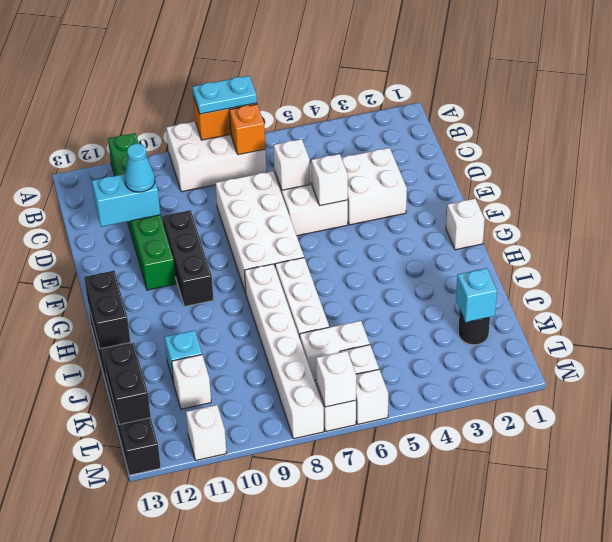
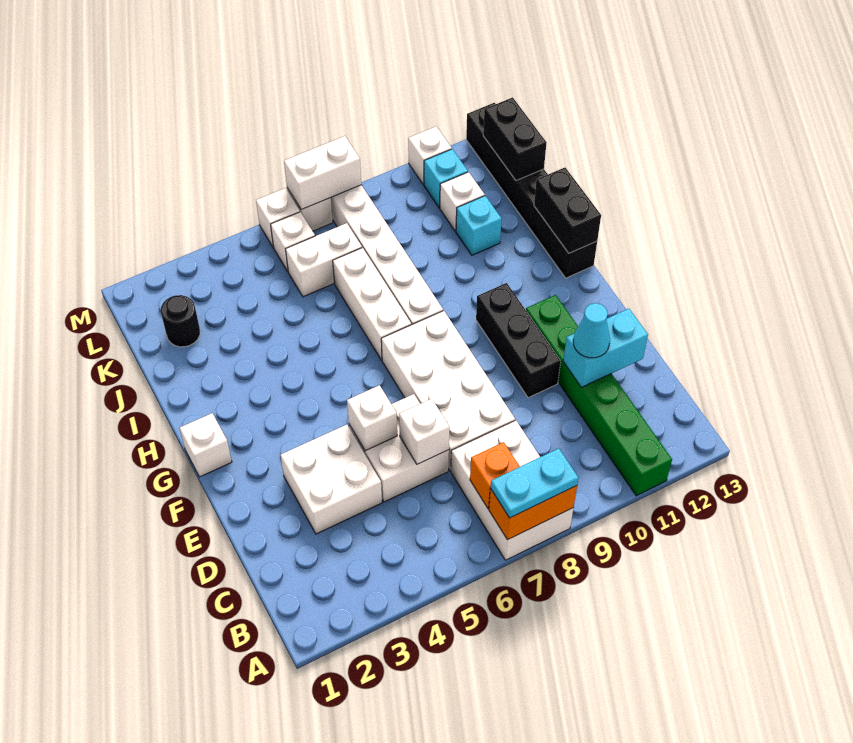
white brick A7:B9 level 1 -> white brick A7:C8 level 1
cyan brick K2 level 2 -> cyan brick L11 level 1
white brick M7 level 2 -> white brick M7:M8 level 2

